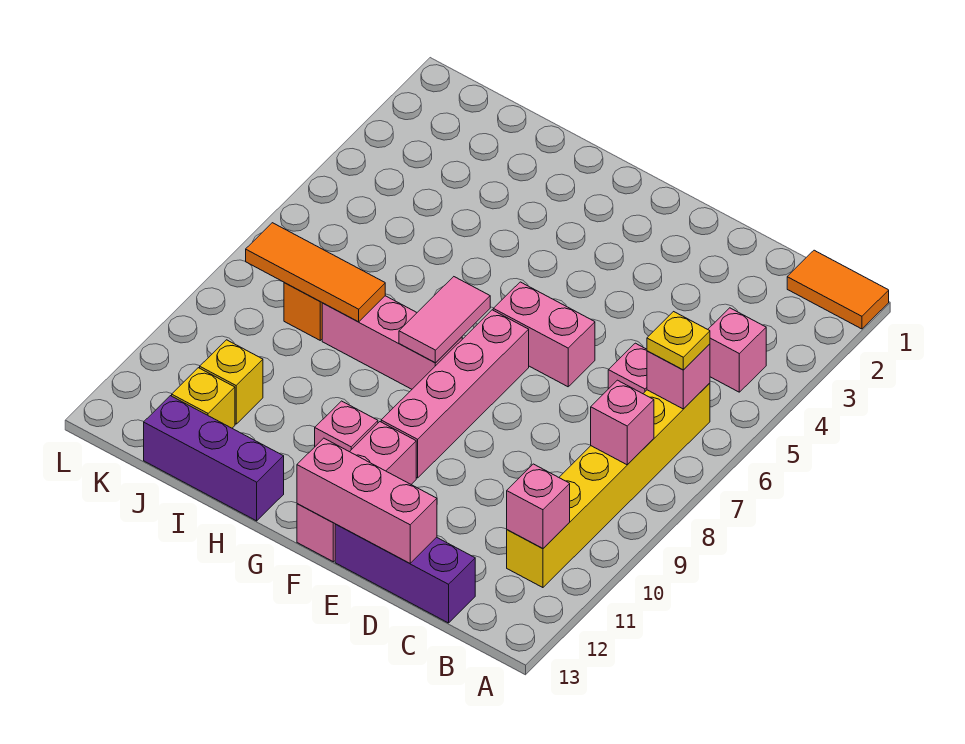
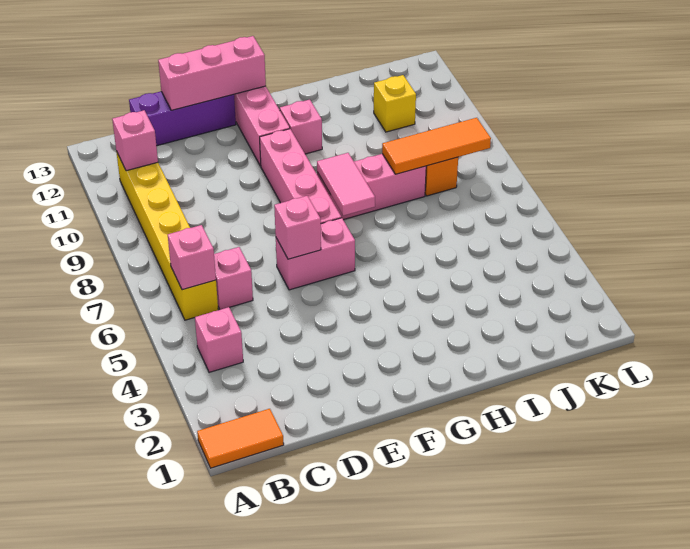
yellow plate B6 level 3 -> none
pink brick B8 level 2 -> pink brick E6 level 2
purple brick H13:J13 level 1 -> none
yellow brick J12 level 1 -> none

